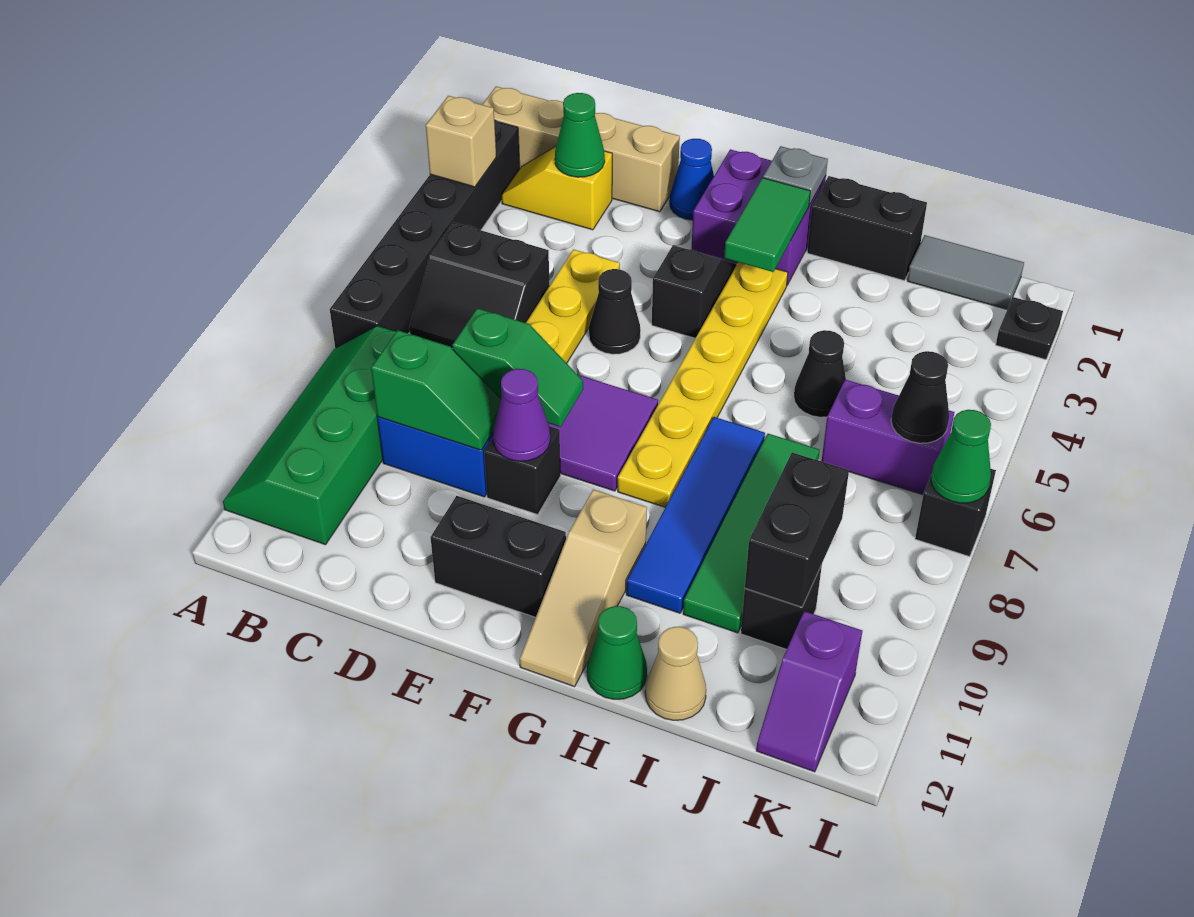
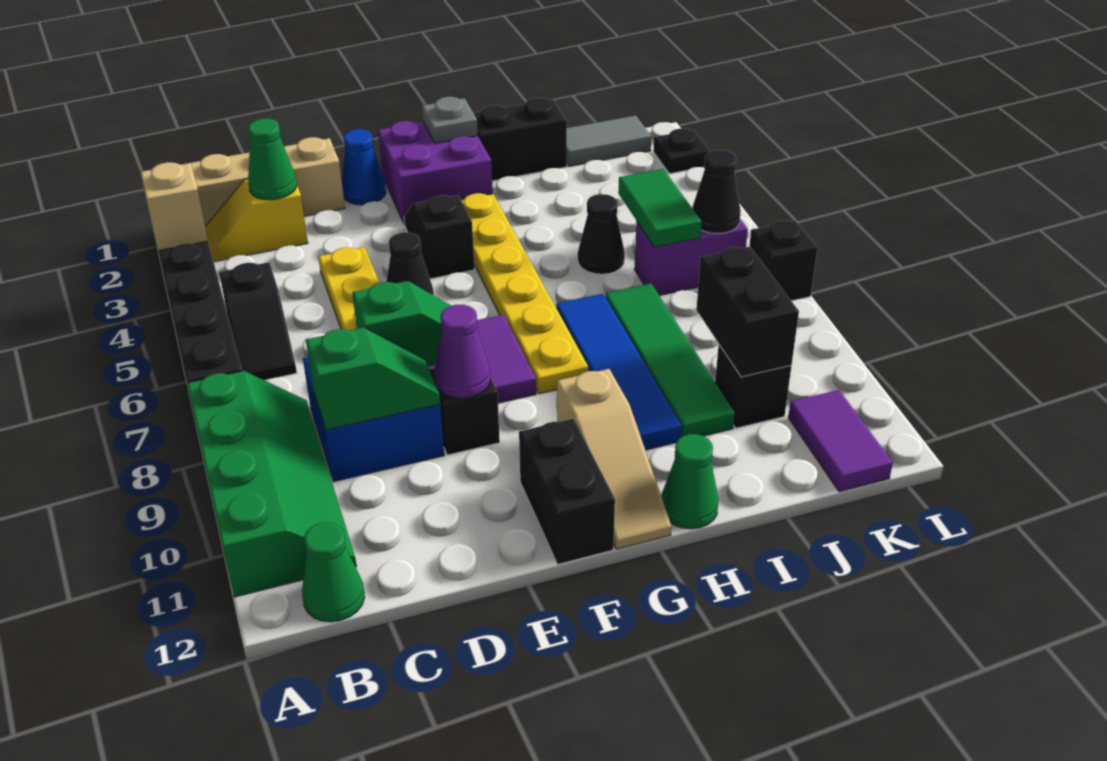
green slope A8:B11 level 1 top B -> green slope A8:B11 level 1 top A
black slope B5:C6 level 1 top 5 -> black slope B5:B6 level 1 top 5
black brick E11:F11 level 1 -> black brick F11:F12 level 1
green tile G2:G3 level 2 -> green tile J5:J6 level 2
tan cone I12 level 1 -> none
purple slope K11:K12 level 1 top 11 -> purple tile K11:K12 level 1
green cone L7 level 2 -> green cone B12 level 1

